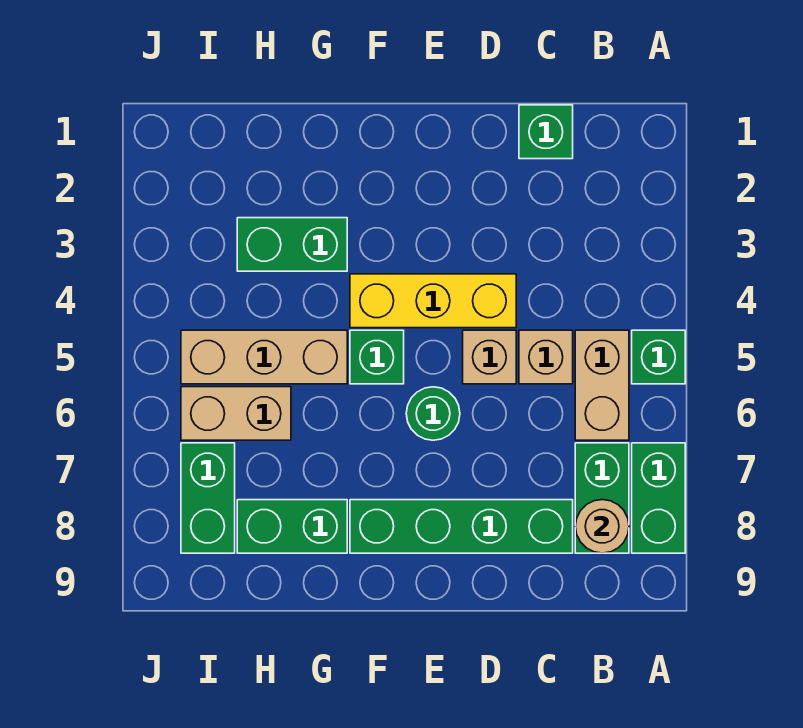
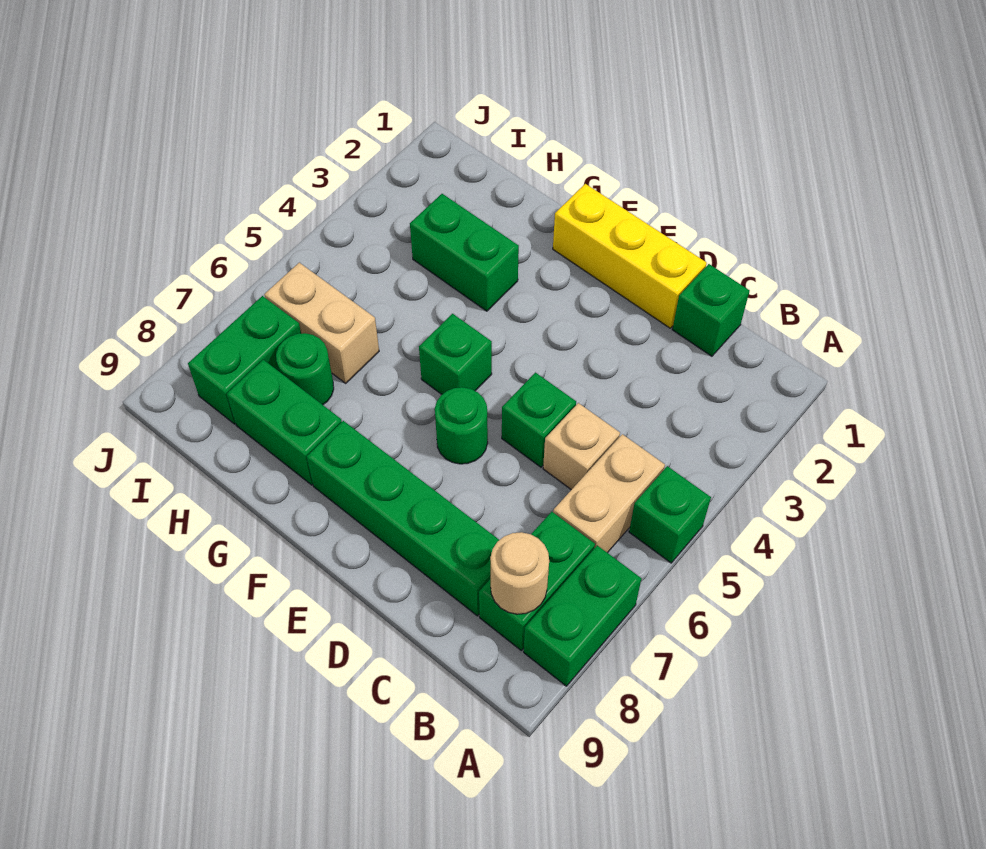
yellow brick D4:F4 level 1 -> yellow brick D1:F1 level 1
tan brick D5 level 1 -> green brick D5 level 1
tan brick G5:I5 level 1 -> none
none -> green round brick H7 level 1

